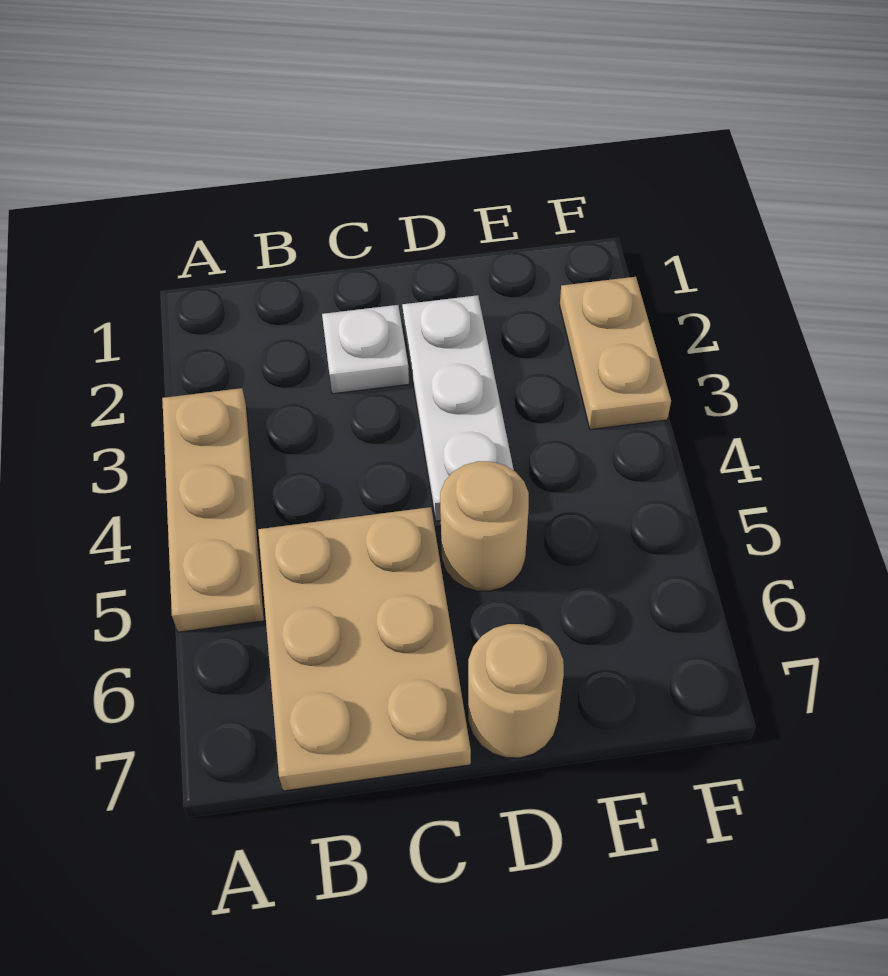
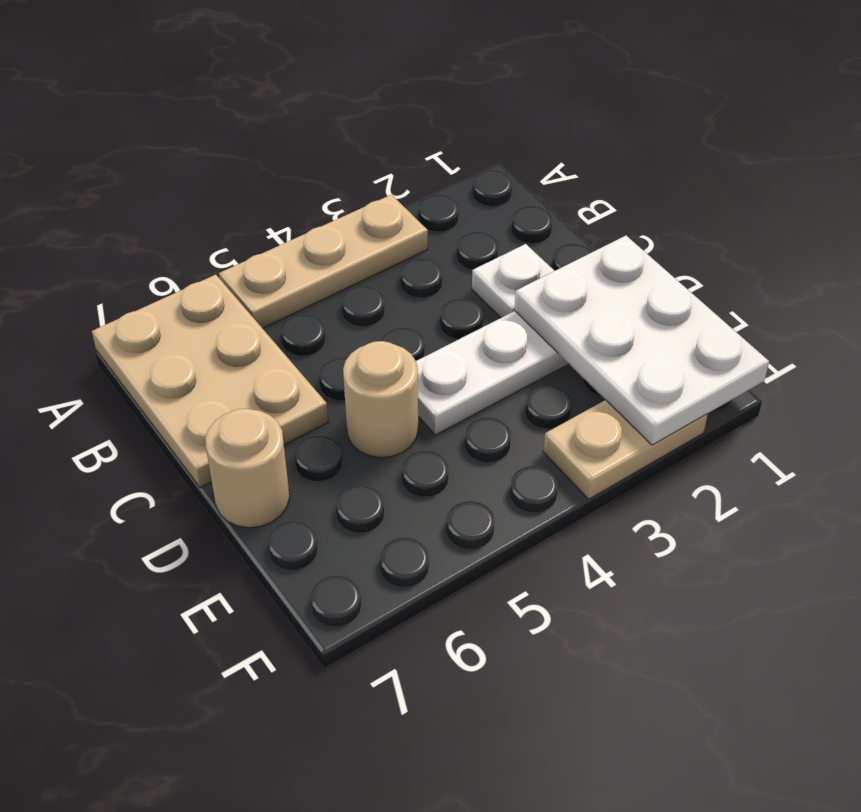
tan plate B5:C7 level 1 -> tan plate A6:C7 level 1
none -> white plate D1:F2 level 2

